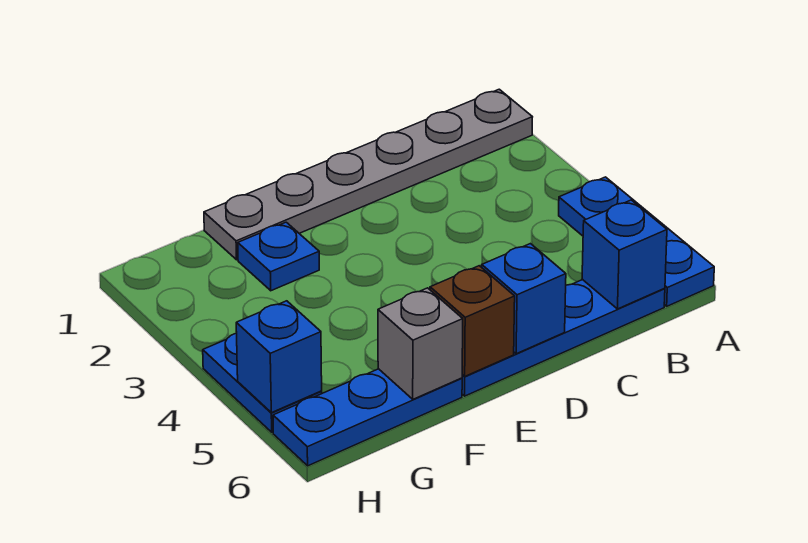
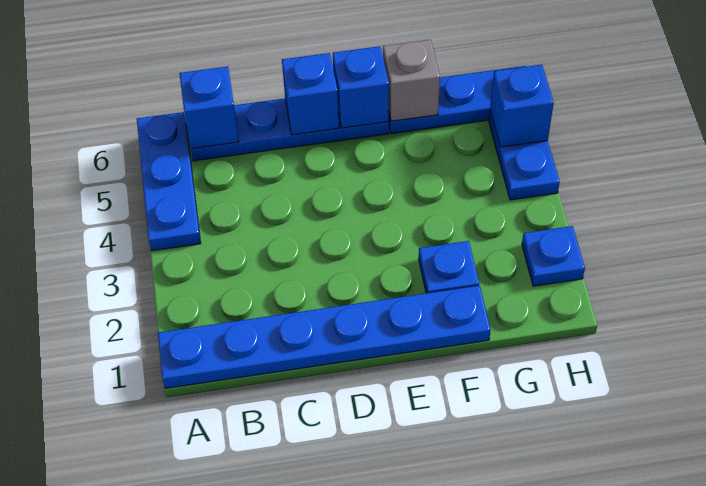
grey plate A1:F1 level 1 -> blue plate A1:F1 level 1
brown brick E6 level 2 -> blue brick E6 level 2
none -> blue plate H2 level 1

